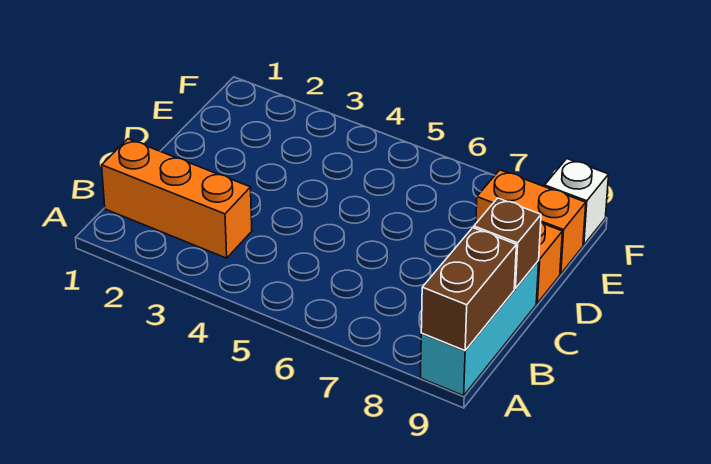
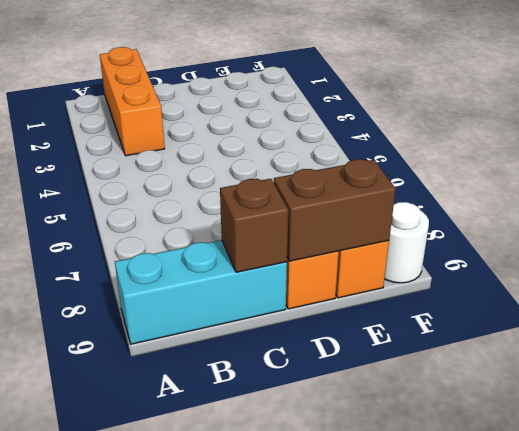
brown brick A9:B9 level 2 -> brown brick D9:E9 level 2
white brick F9 level 1 -> white round brick F9 level 1

